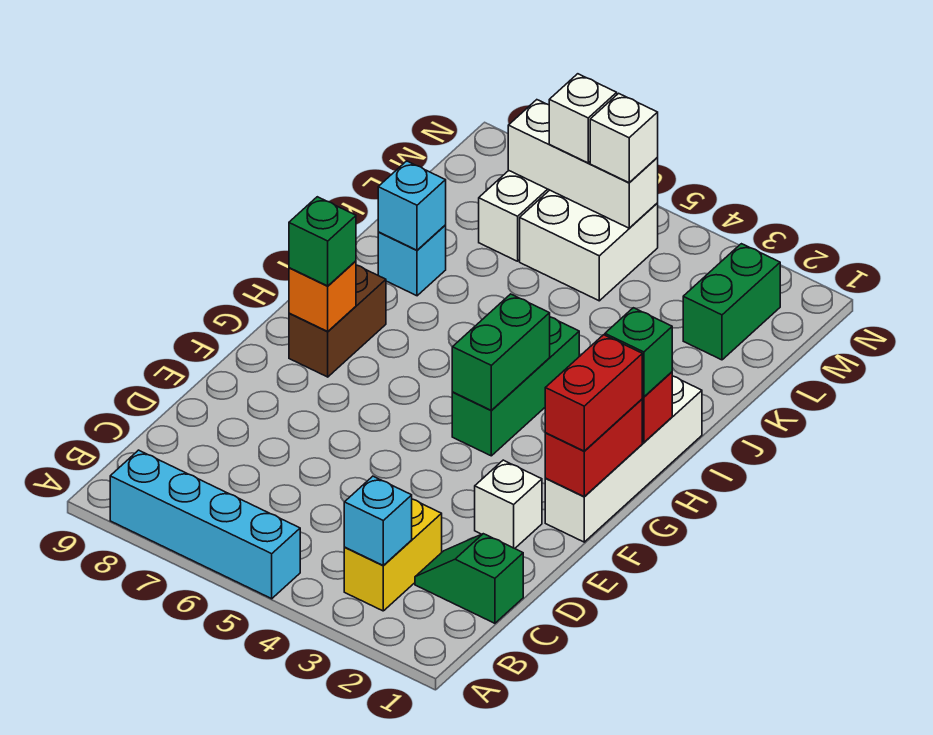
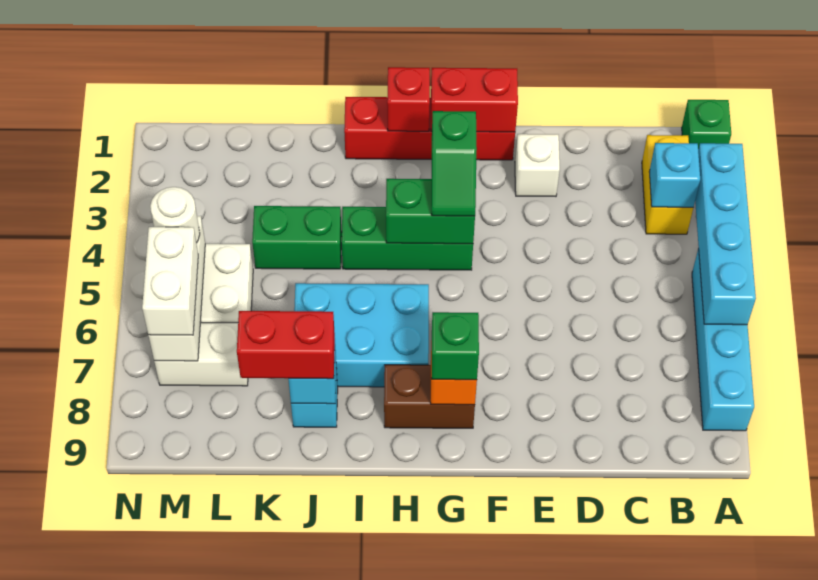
none -> cyan brick A3:A6 level 2
yellow brick B3:C3 level 1 -> yellow brick B2:B3 level 1
green slope C1:C2 level 1 top 1 -> green slope G3:G4 level 3 top 3
white brick F1:I1 level 1 -> red brick F1:I1 level 1
red brick F1:G1 level 3 -> red brick J8:K8 level 3
green brick H1 level 3 -> green brick A1 level 1
none -> cyan brick H6:J7 level 1
green brick L2:M2 level 1 -> green brick J4:K4 level 1
white brick M5 level 3 -> white round brick M5 level 3
white brick M6 level 3 -> white brick M6:M7 level 3

